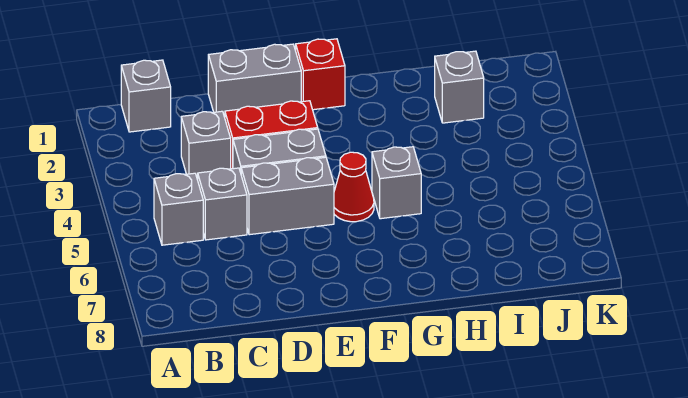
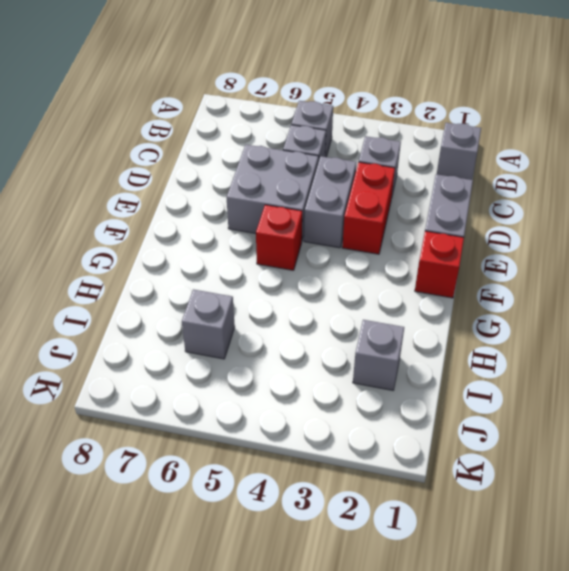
grey brick D5:E5 level 1 -> grey brick D5:E6 level 1
red cone F5 level 1 -> red brick F5 level 1
grey brick G5 level 1 -> grey brick I6 level 1

